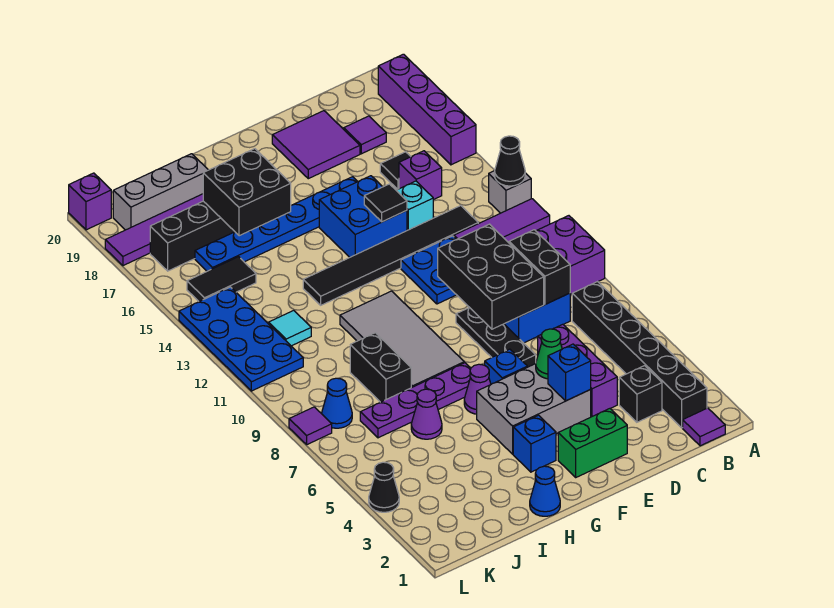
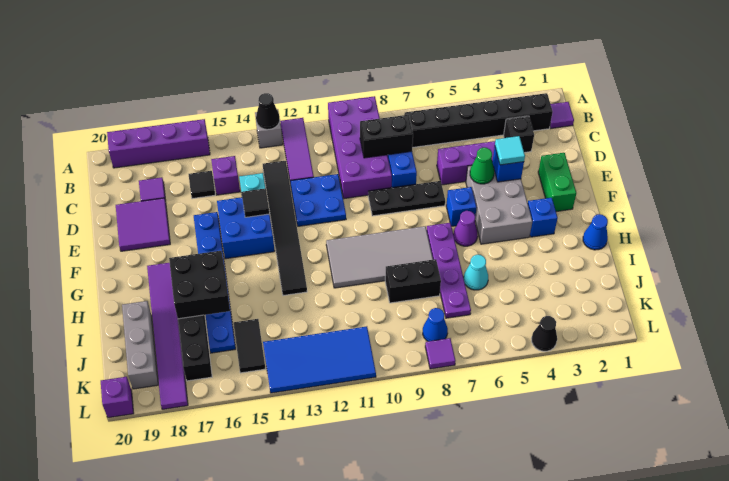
black brick D8:E10 level 2 -> none
purple cone I6 level 1 -> cyan cone I6 level 1
cyan tile J12 level 1 -> cyan tile E4 level 3
blue plate K11:L14 level 1 -> blue tile K11:L14 level 1

